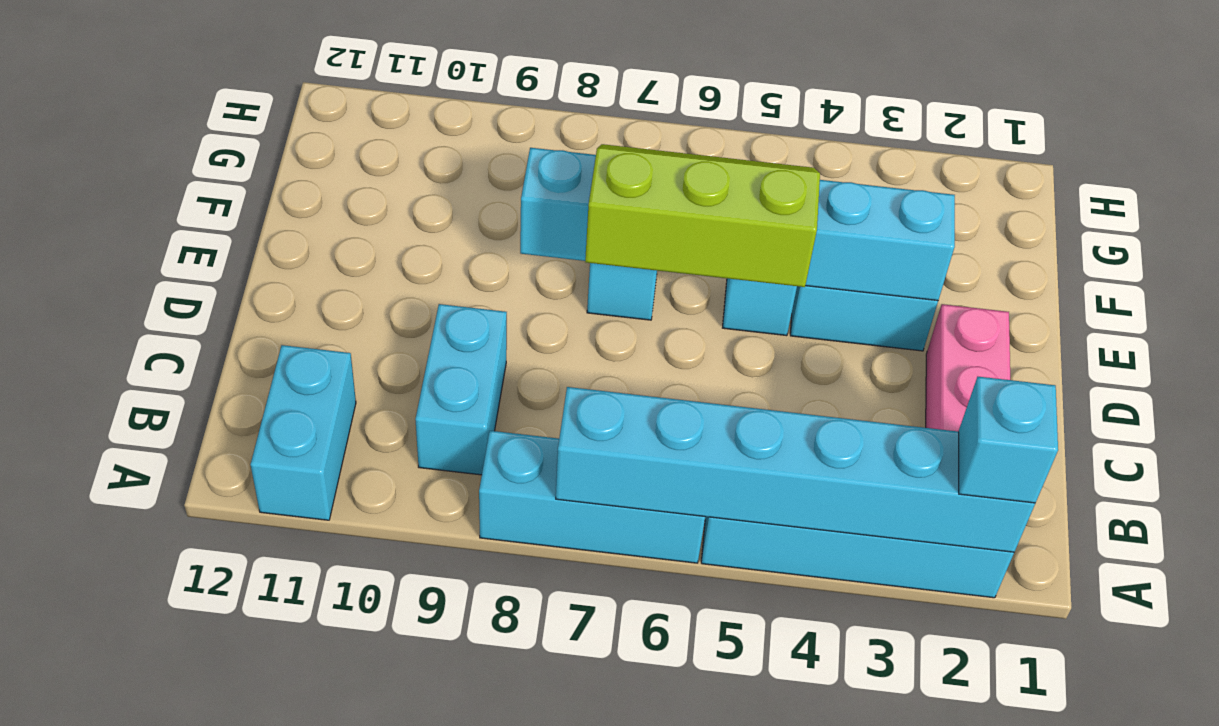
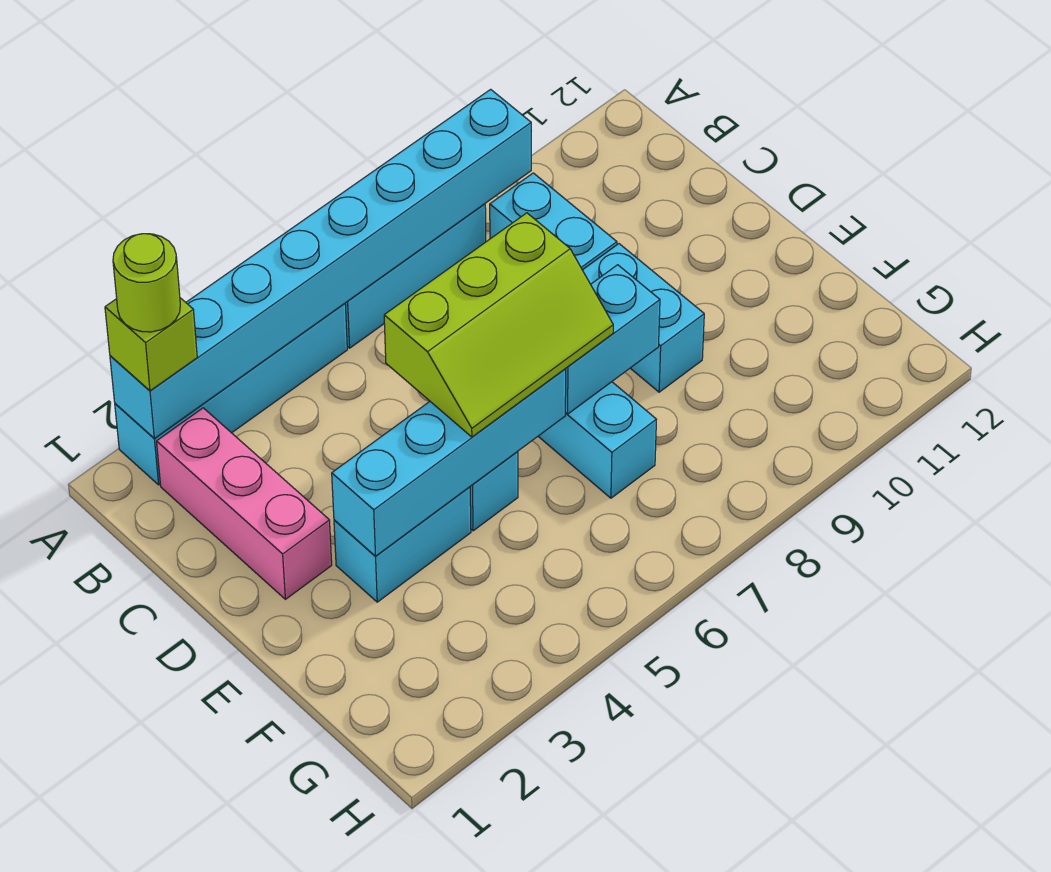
cyan brick A2:A7 level 2 -> cyan brick A2:A9 level 2
cyan brick A2 level 3 -> lime brick A2 level 3
none -> lime round brick A2 level 4
cyan brick A11:B11 level 1 -> cyan brick D9:E9 level 1

